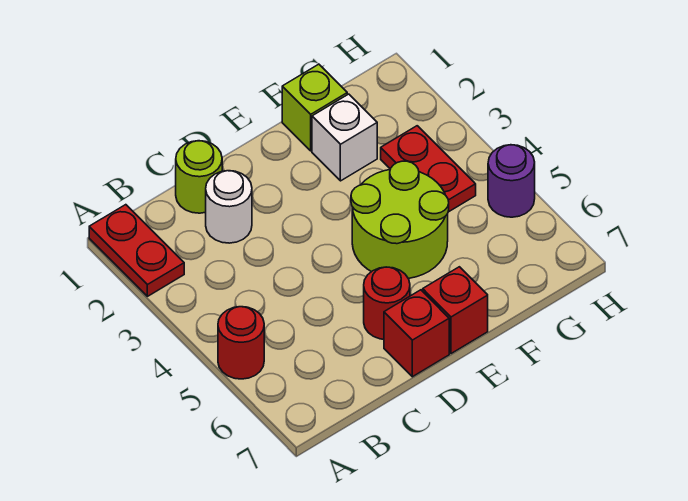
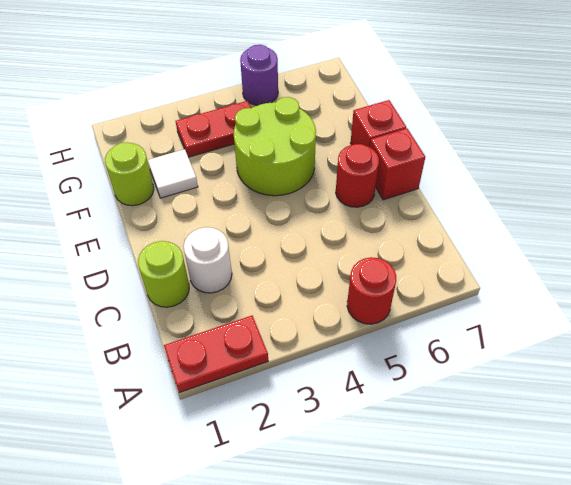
lime brick F1 level 1 -> lime round brick F1 level 1
white brick F2 level 1 -> white tile F2 level 1

